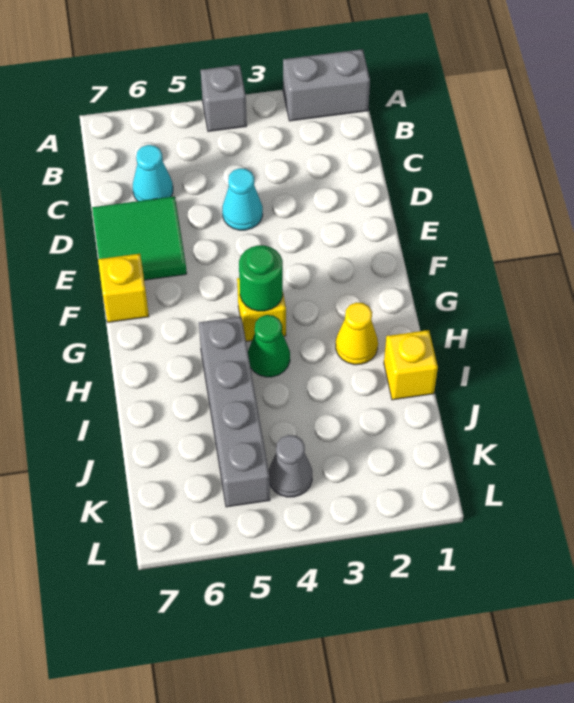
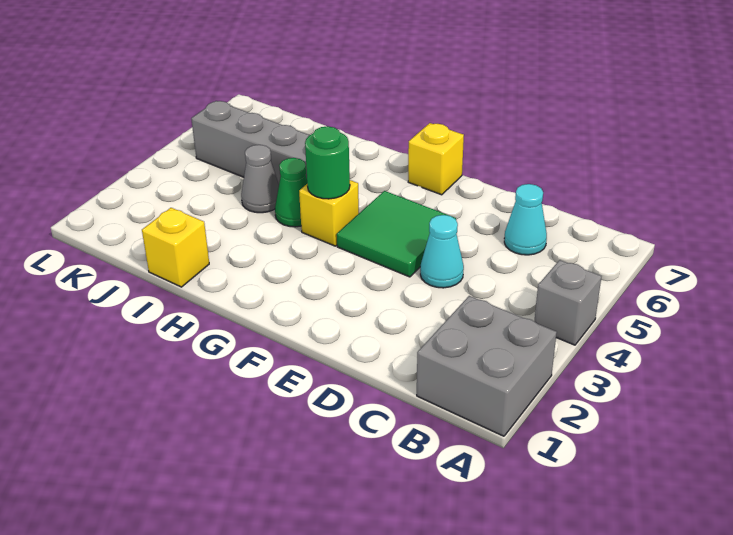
grey brick A1:A2 level 1 -> grey brick A1:B2 level 1
green tile D6:E7 level 1 -> green tile E4:F5 level 1
yellow cone H2 level 1 -> none
grey cone K4 level 1 -> grey cone I4 level 1

